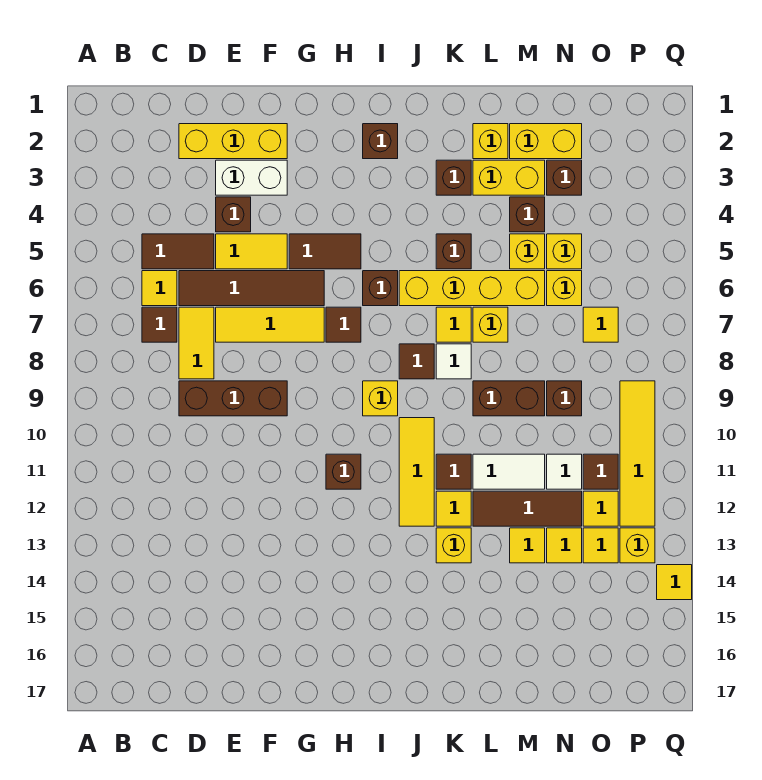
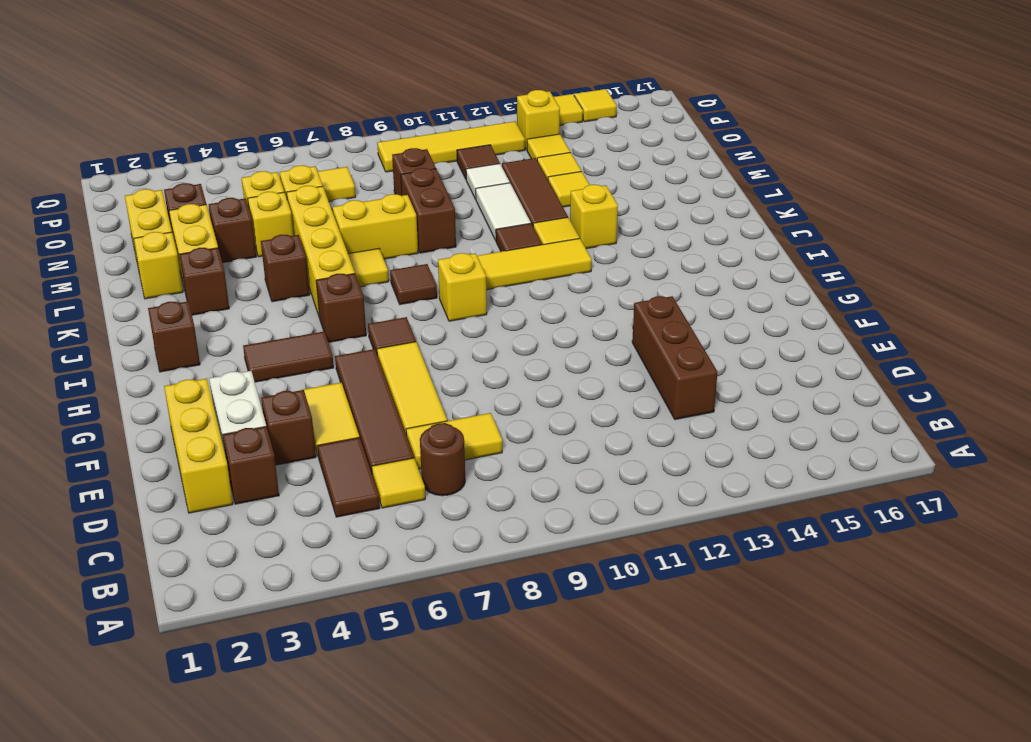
brown tile C7 level 1 -> brown round brick C7 level 1
brown brick D9:F9 level 1 -> brown brick D13:F13 level 1
brown tile G5:H5 level 1 -> brown tile H4:H5 level 1
brown brick H11 level 1 -> brown brick D3 level 1
white tile K8 level 1 -> none
yellow brick L7 level 1 -> yellow brick L7:L8 level 1
yellow tile O12 level 1 -> yellow tile Q15 level 1

